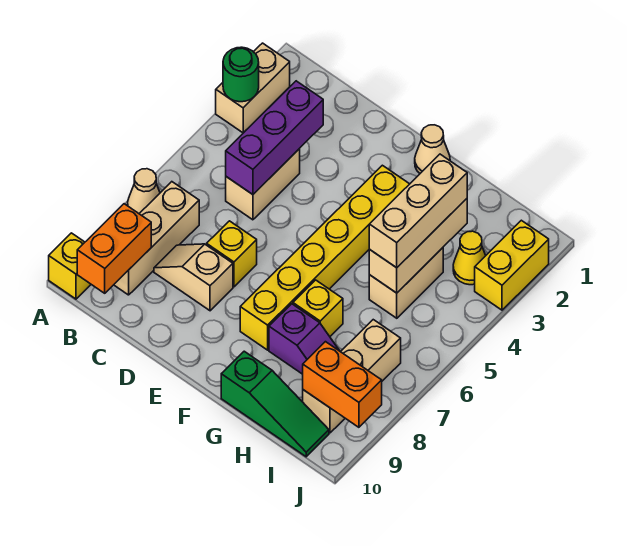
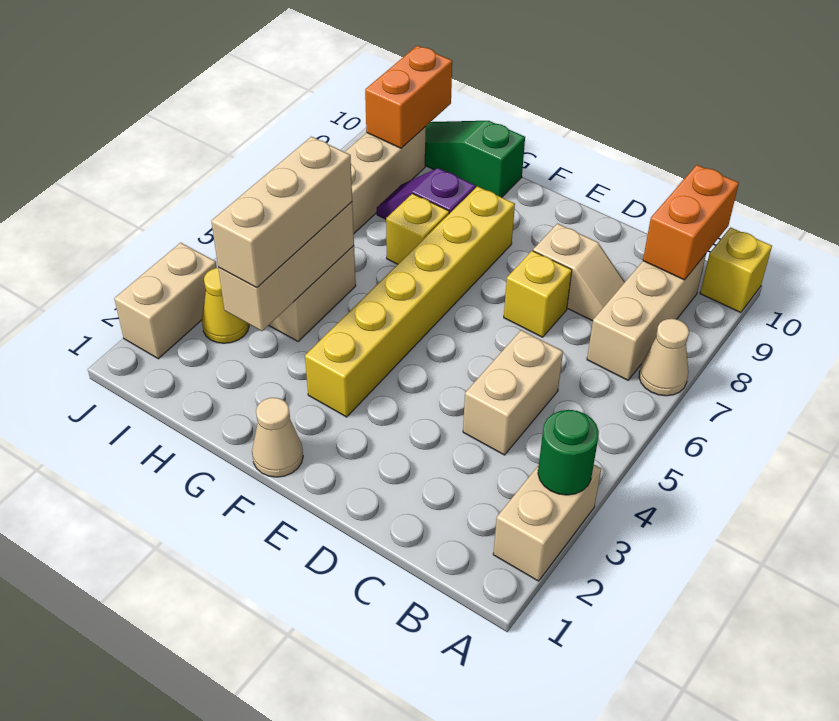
purple brick C3:C5 level 2 -> none
orange brick I9:J9 level 2 -> orange brick I9:I10 level 2
yellow brick J2:J3 level 1 -> tan brick J2:J3 level 1

